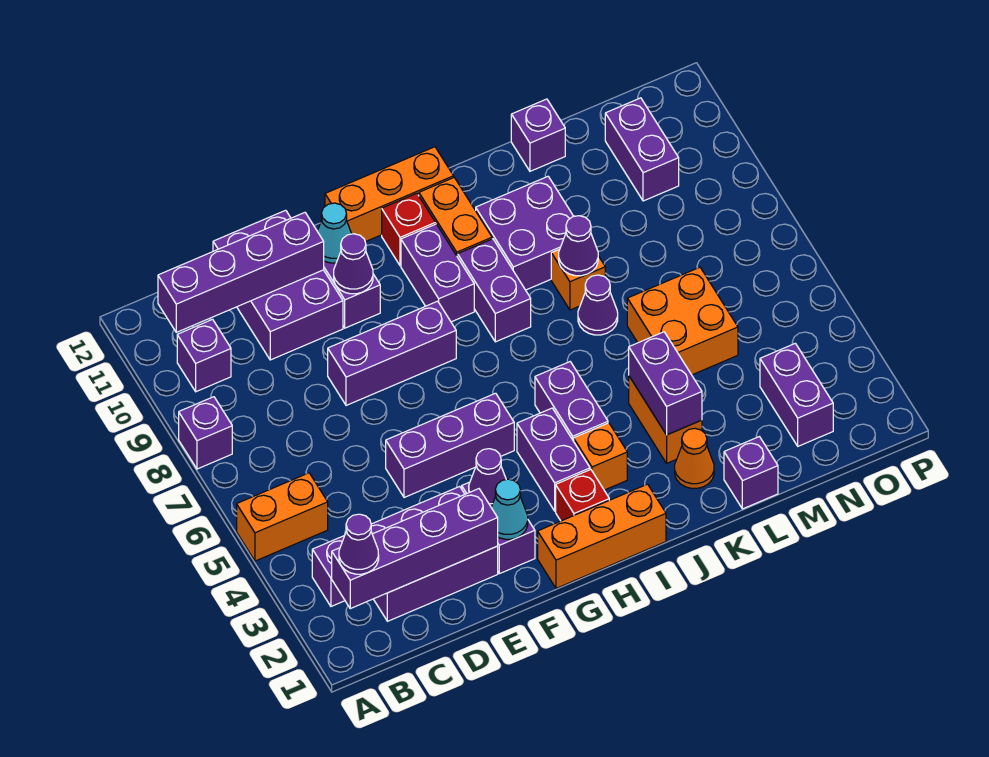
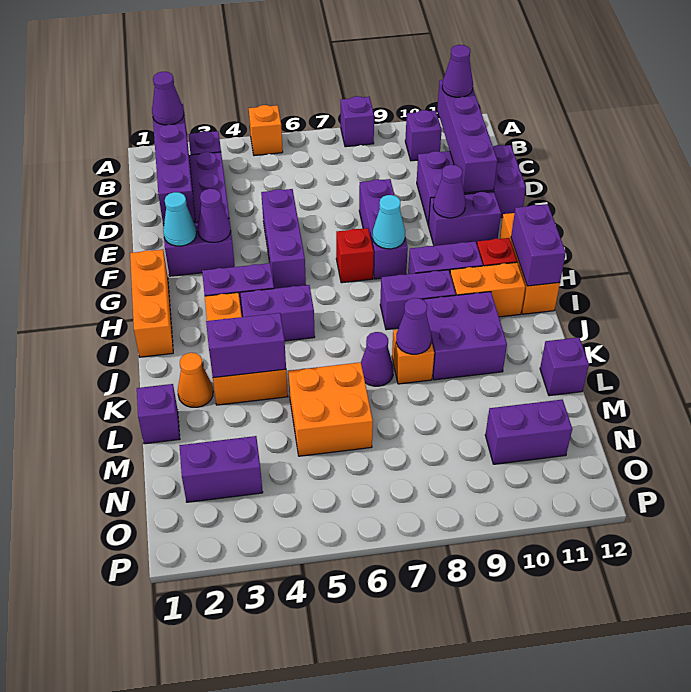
orange brick A5:B5 level 1 -> orange brick A5 level 1
none -> purple cone B11 level 3
cyan cone F11 level 2 -> cyan cone G8 level 2
red brick H2 level 1 -> red brick G7 level 1
none -> purple brick H12:I12 level 2

